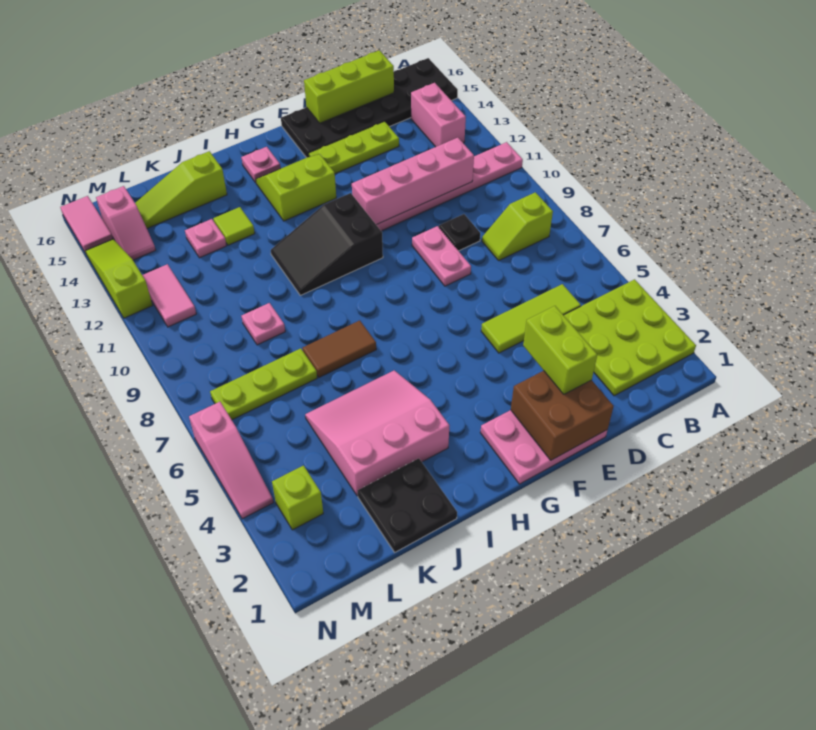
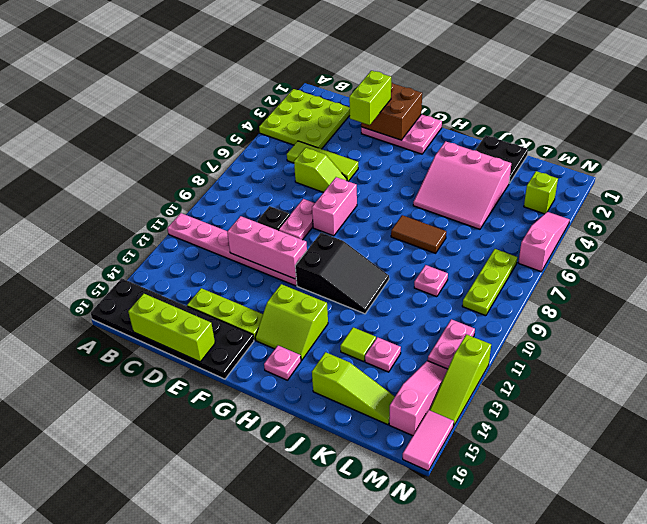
lime slope B8:C8 level 1 top B -> lime slope D6:E6 level 1 top D
pink brick B13:B14 level 1 -> pink brick F7:F8 level 1
pink brick C11:F11 level 2 -> pink brick D11:F11 level 2
lime plate K7:M7 level 1 -> lime plate M7:M9 level 1
pink tile M11:M12 level 1 -> pink plate M11:M12 level 1
pink slope M14:M15 level 1 top 15 -> pink slope M13:M15 level 1 top 15

